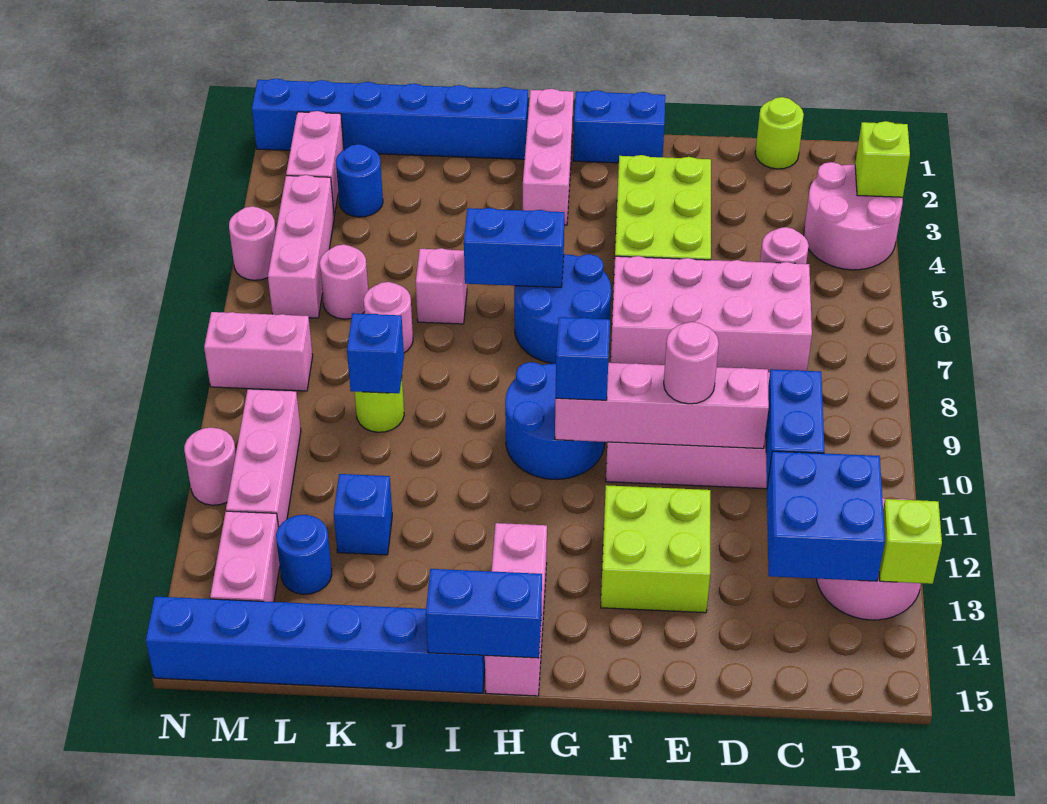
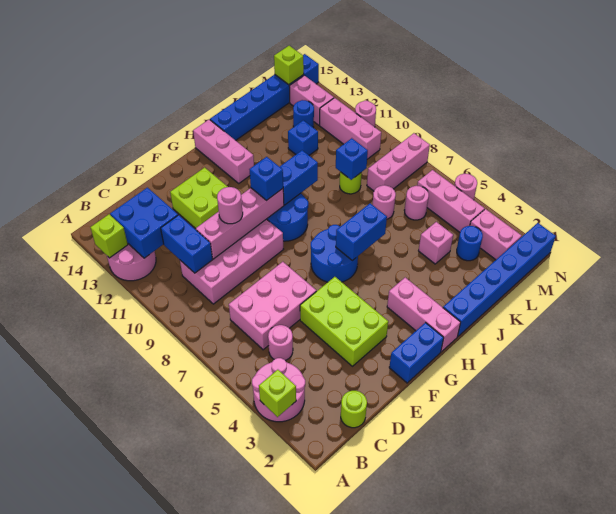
pink brick C6:F7 level 1 -> pink brick C6:E7 level 1
blue brick H15:I15 level 2 -> blue brick H10:I10 level 2
pink brick J6 level 1 -> pink brick K4 level 1
pink brick M8:N8 level 1 -> pink brick L8:N8 level 1
none -> lime brick M15 level 2

